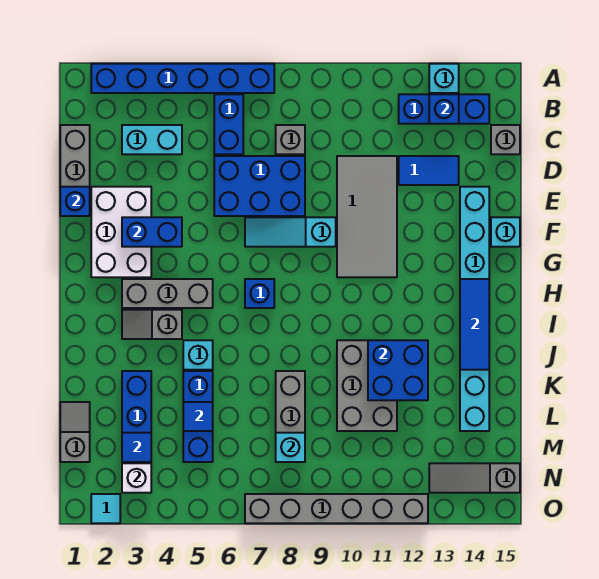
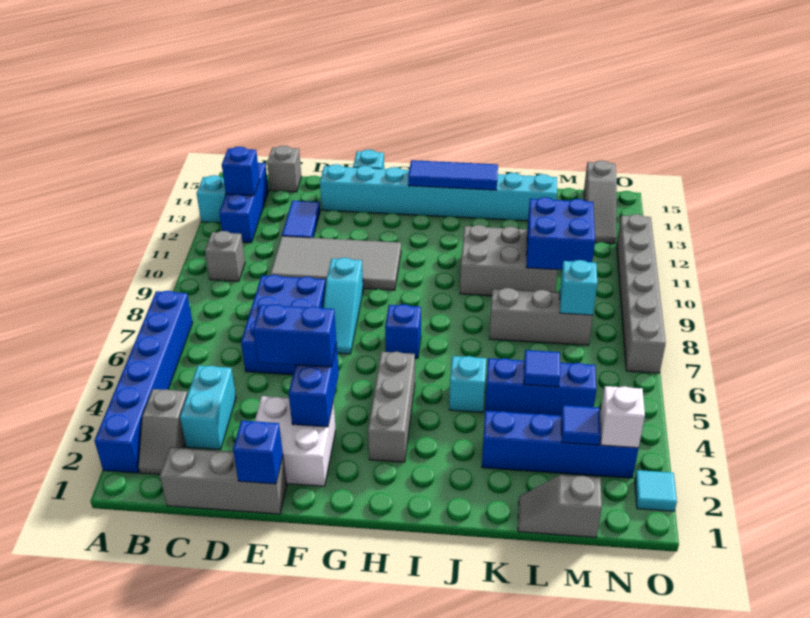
blue brick B6:C6 level 1 -> blue brick E4:F4 level 3
grey brick C8 level 1 -> grey brick B10 level 1
white brick E2:G3 level 1 -> white brick E2:F3 level 1
grey slope I3:I4 level 1 top 4 -> grey slope B2:B3 level 1 top 3
blue brick J11:K12 level 2 -> blue brick L10:M11 level 2

